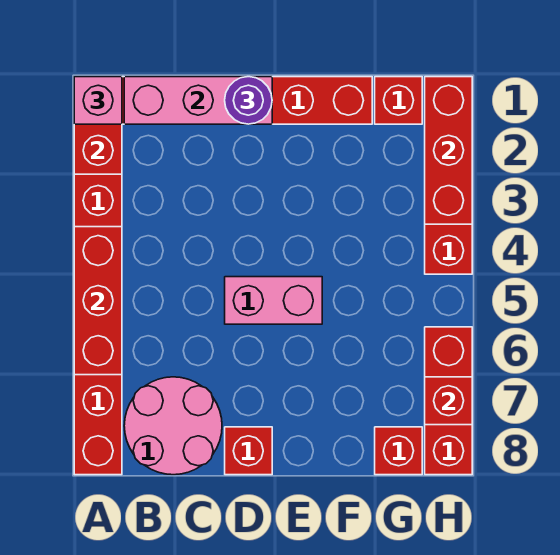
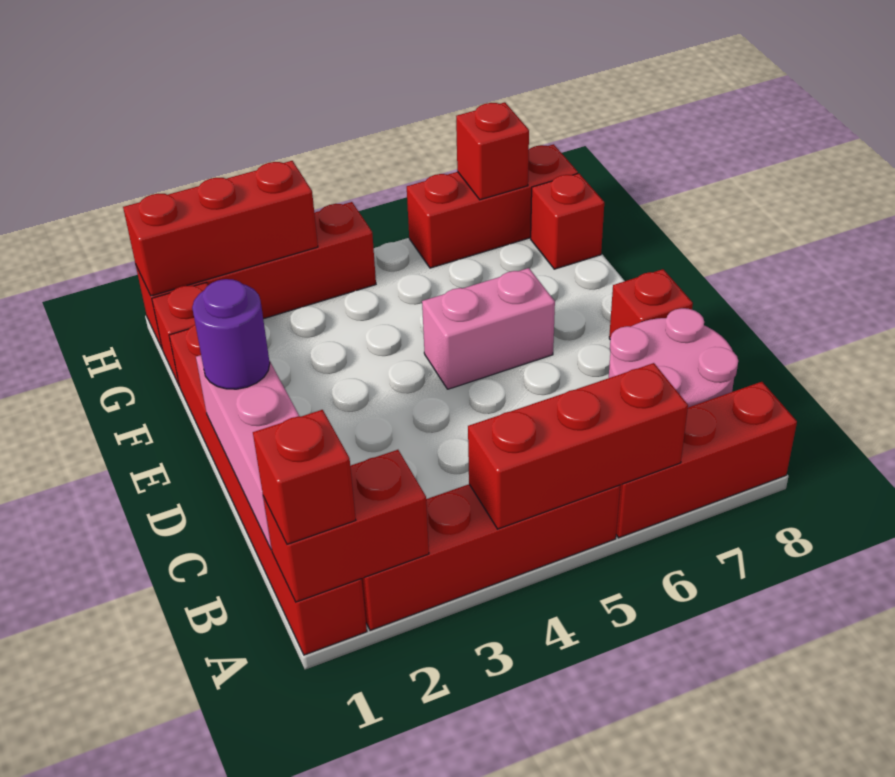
pink brick A1 level 3 -> red brick A1 level 3
pink brick D5:E5 level 1 -> pink brick E5:E6 level 1

